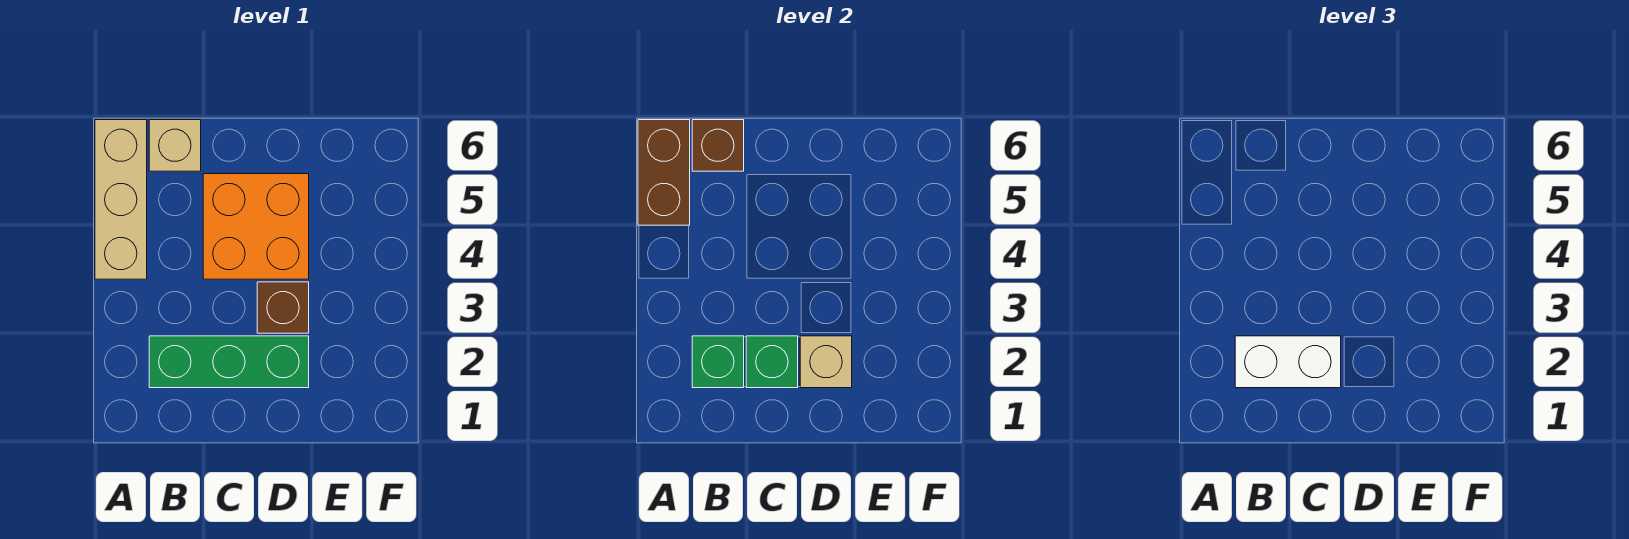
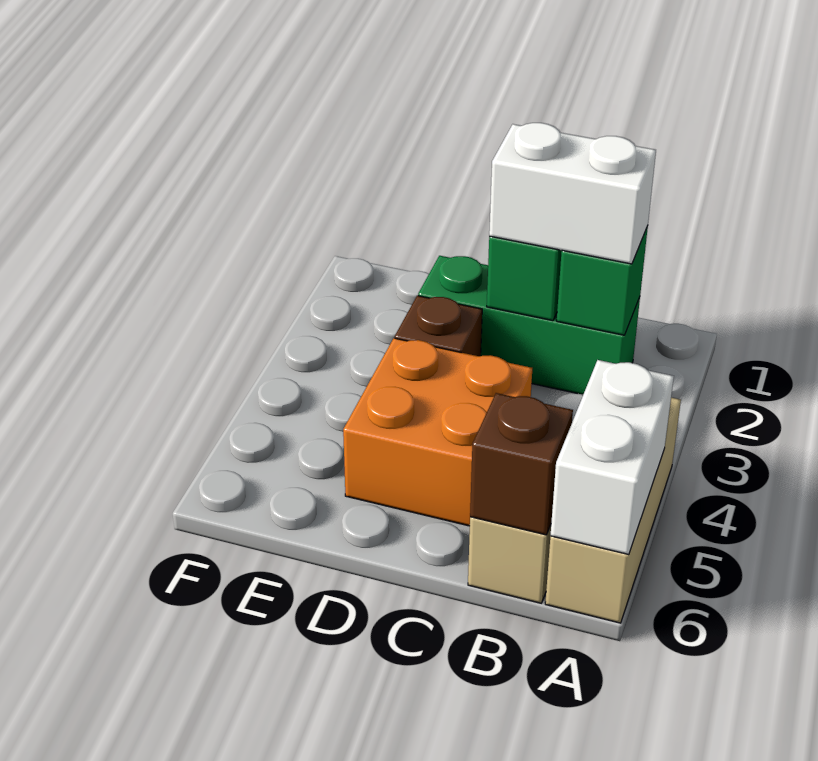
brown brick A5:A6 level 2 -> white brick A5:A6 level 2
tan brick D2 level 2 -> none

